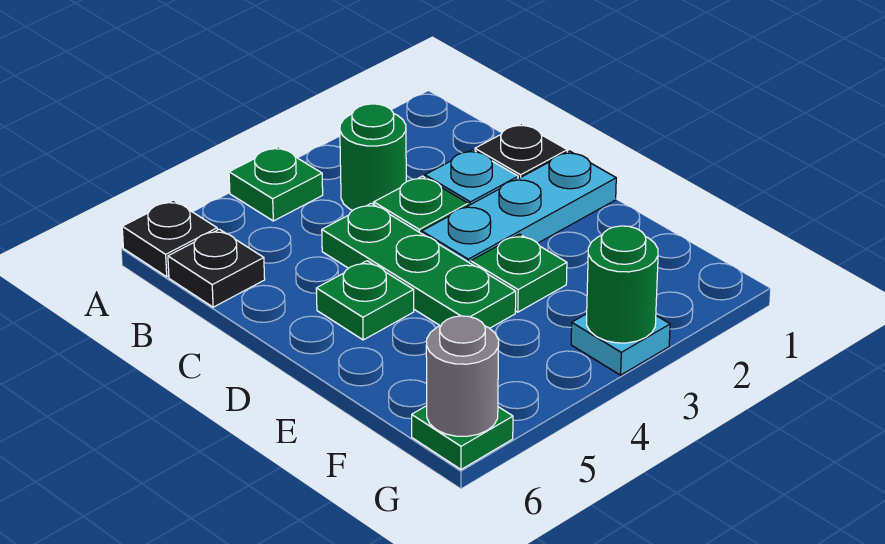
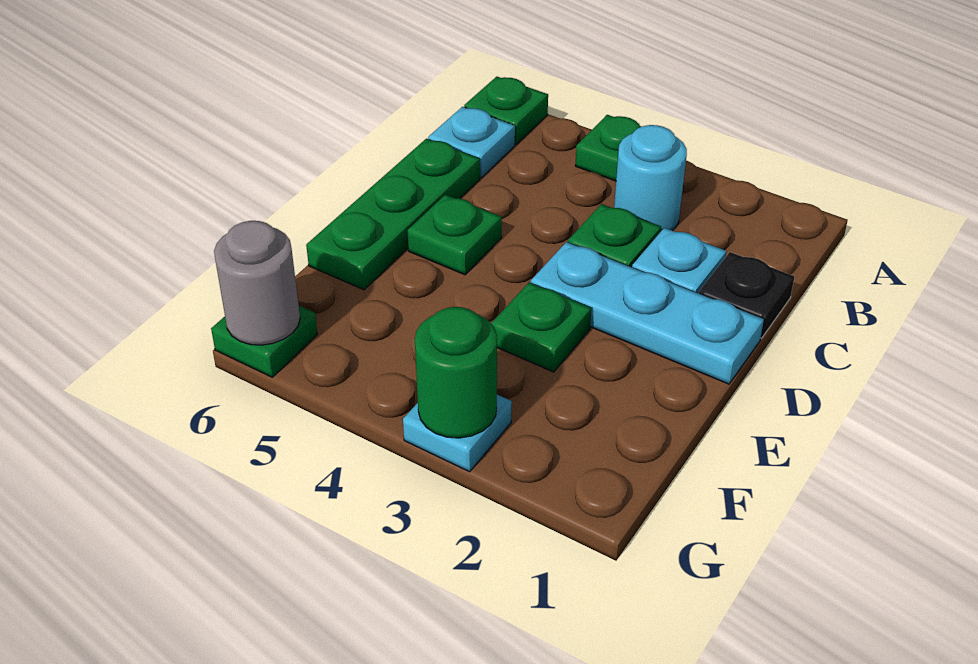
black plate A6 level 1 -> green plate A6 level 1
green round brick B3 level 1 -> cyan round brick B3 level 1
black plate B6 level 1 -> cyan plate B6 level 1
green plate C4:E4 level 1 -> green plate C6:E6 level 1

